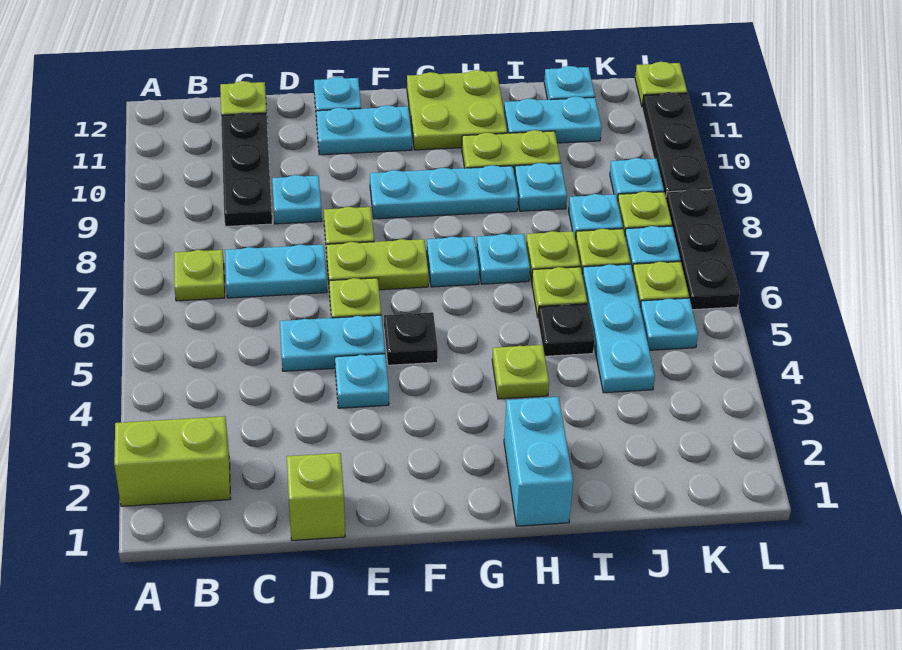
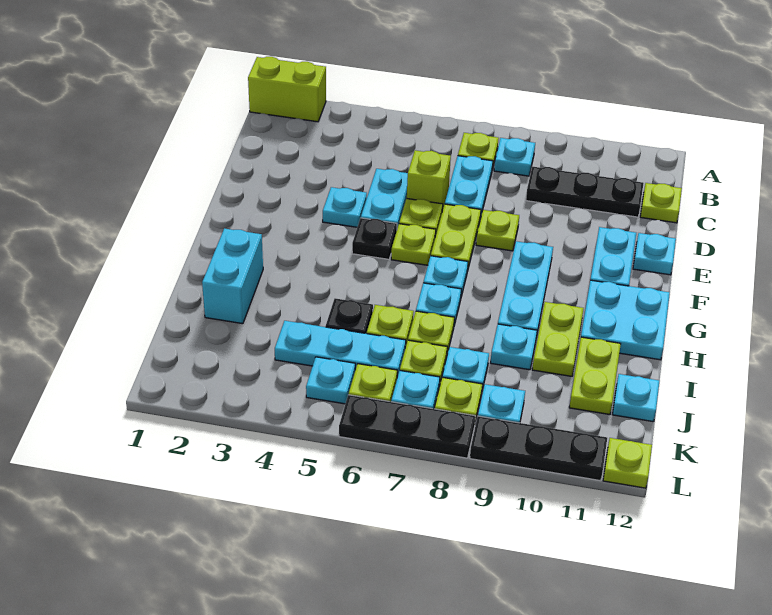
lime brick A2:B2 level 1 -> lime brick A1:A2 level 1
lime brick D1 level 1 -> lime brick D6 level 1
cyan plate D9 level 1 -> cyan plate B8 level 1
lime plate G11:H12 level 1 -> cyan plate G11:H12 level 1
cyan brick H1:H2 level 1 -> cyan brick H2:I2 level 1
lime plate H4 level 1 -> lime plate F6 level 1
cyan plate I11:J11 level 1 -> lime plate I11:J11 level 1

